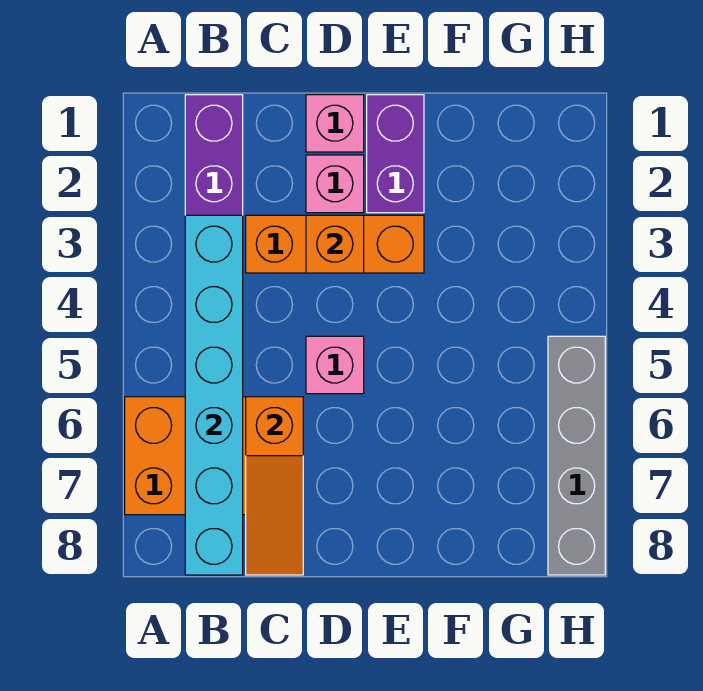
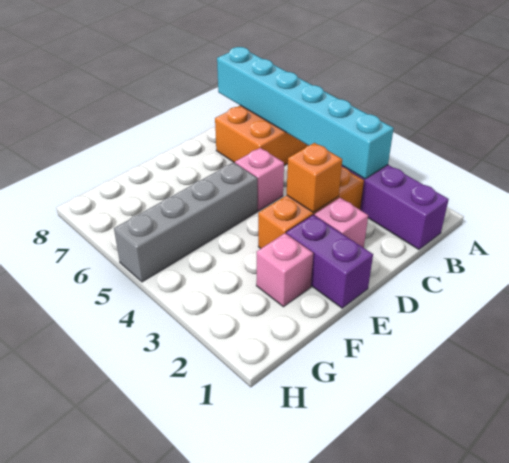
orange slope C6:C8 level 2 top 6 -> none
pink brick D1 level 1 -> pink brick F2 level 1
grey brick H5:H8 level 1 -> grey brick E5:H5 level 1

